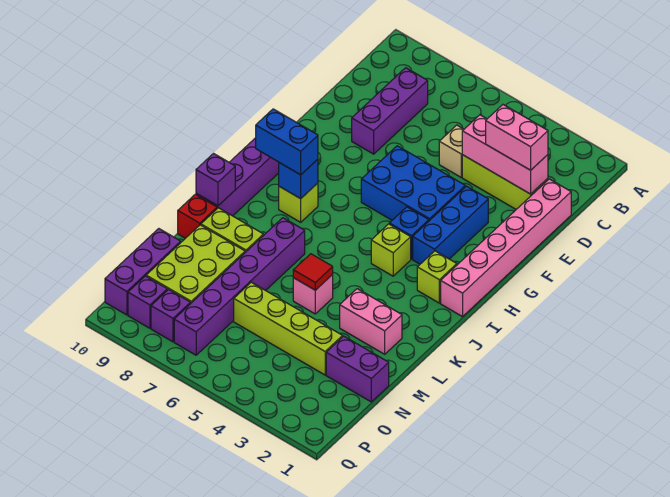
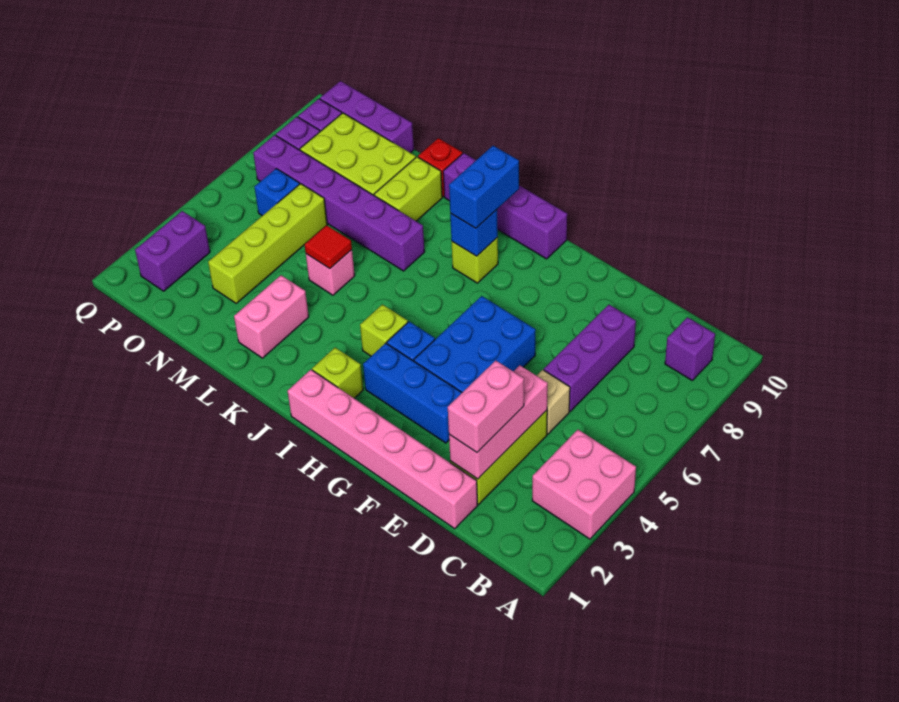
none -> pink brick A3:B4 level 1
purple brick C8:E8 level 1 -> purple brick D6:D8 level 1
purple brick K10 level 2 -> purple brick B9 level 1
purple brick N1:N2 level 1 -> purple brick P2:P3 level 1
none -> blue brick O6 level 1

